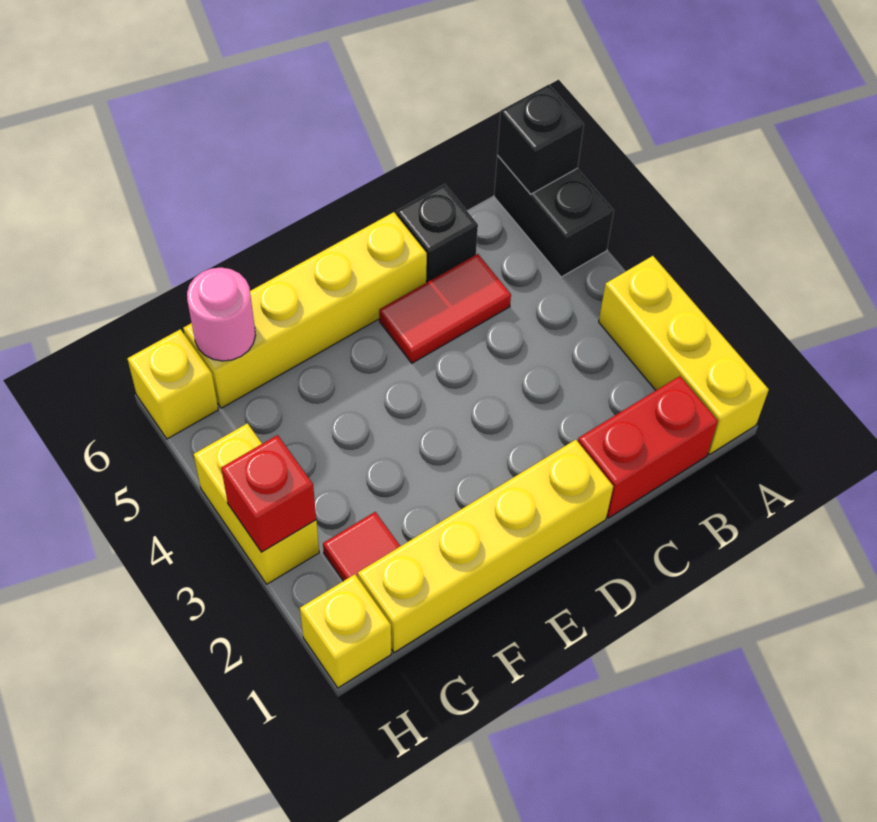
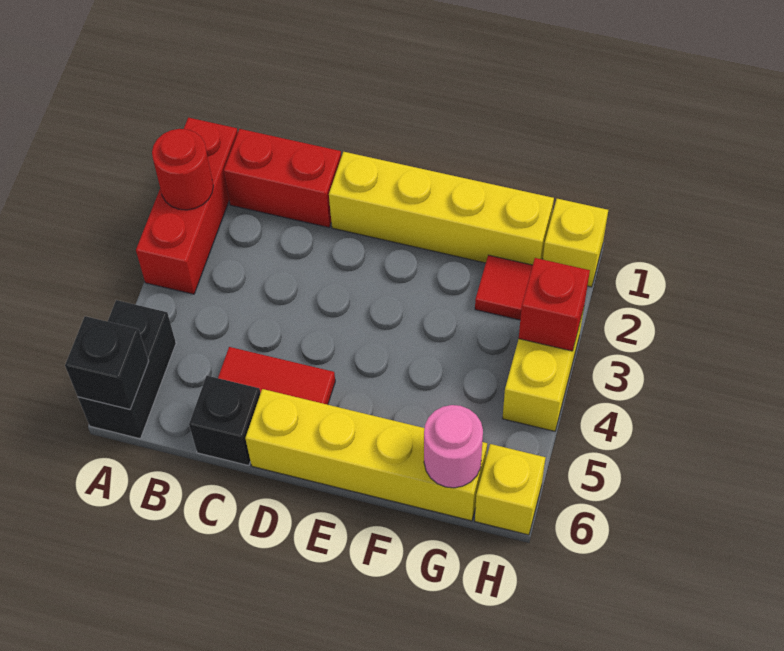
yellow brick A1:A3 level 1 -> red brick A1:A3 level 1
none -> red round brick A2 level 2

